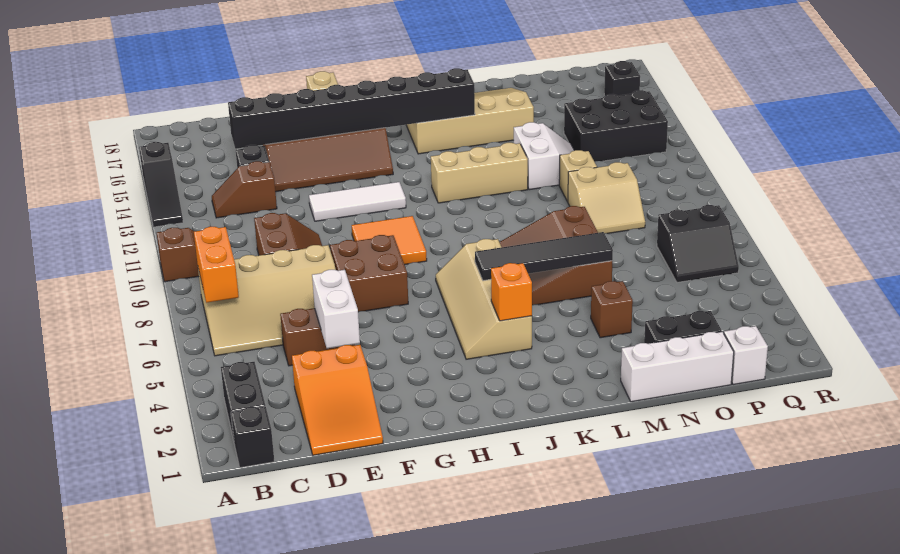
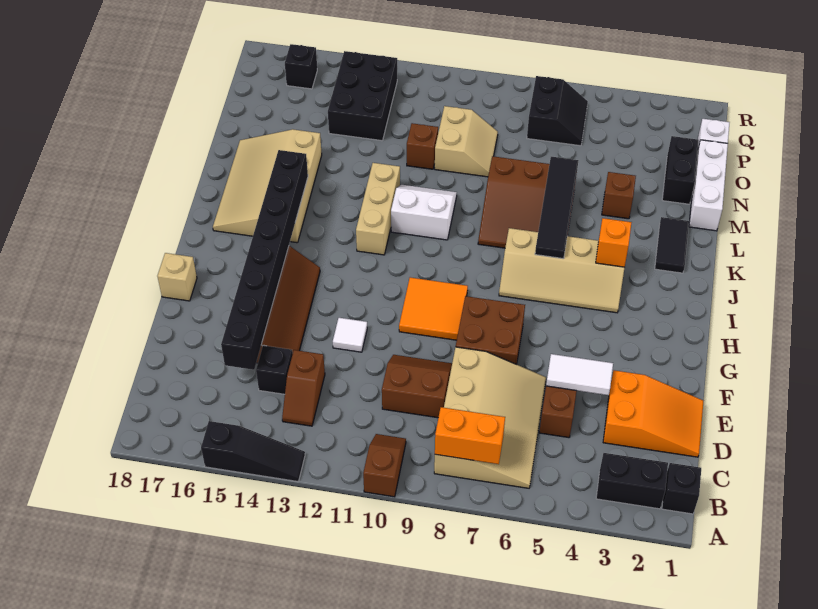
white brick E4:E5 level 2 -> white tile E4:E5 level 2
white tile F12:H12 level 1 -> white tile F12 level 1
none -> black tile K2:L2 level 1
white slope M12:N13 level 1 top M -> white slope K10:L11 level 1 top K
tan brick N11 level 1 -> brown brick N11 level 1

